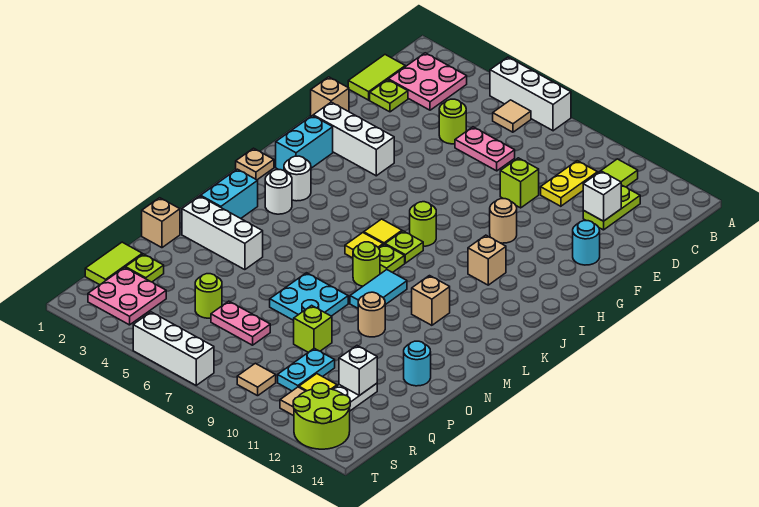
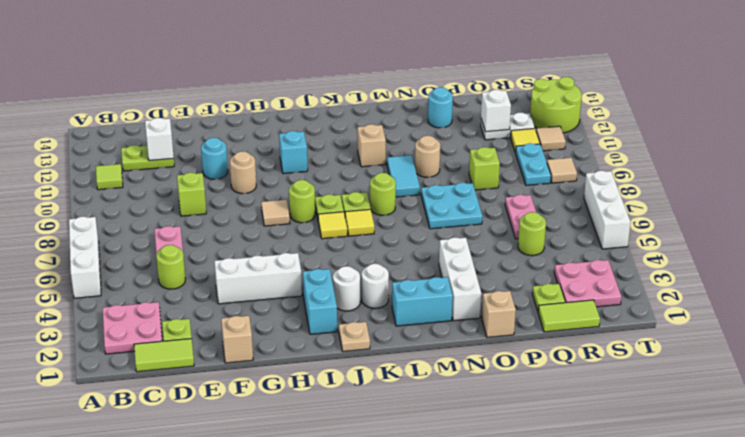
tan tile B6 level 1 -> tan tile H8 level 1
yellow plate C10:D10 level 1 -> none
cyan round brick F13 level 1 -> cyan round brick F11 level 1
white brick G2:G4 level 1 -> white brick F4:H4 level 1
cyan brick H2:I2 level 1 -> cyan brick I2:I3 level 1
tan brick I11 level 1 -> cyan brick I11 level 1
cyan tile L9:M9 level 1 -> cyan tile M9:M10 level 1
cyan plate Q10:R10 level 1 -> cyan plate R9:R10 level 1

